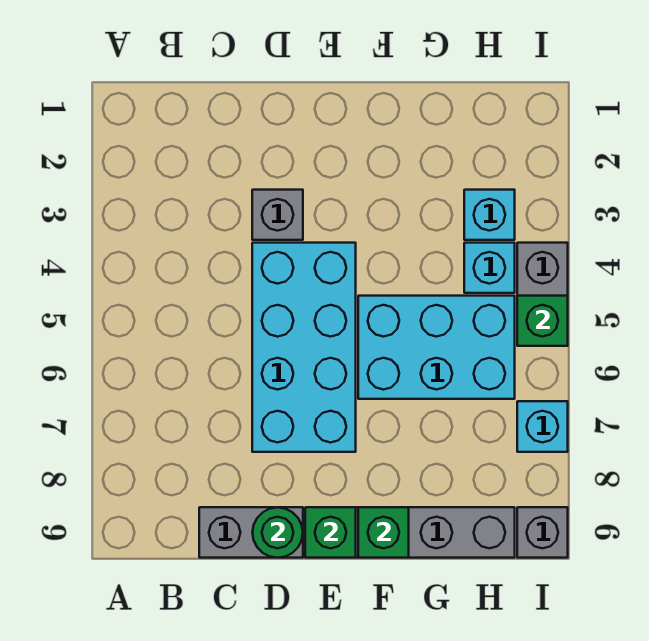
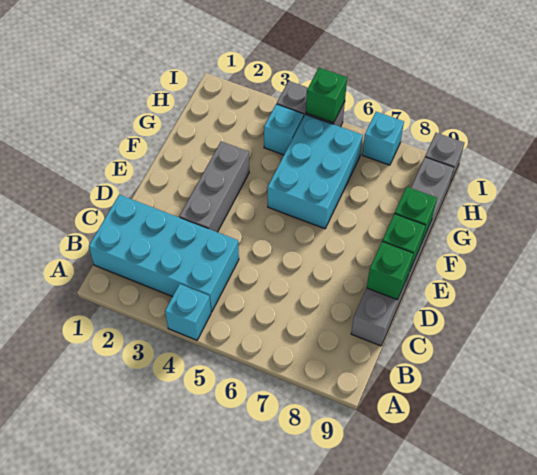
grey brick D3 level 1 -> grey brick D3:F3 level 1
cyan brick D4:E7 level 1 -> cyan brick B1:C4 level 1
green round brick D9 level 2 -> green brick D9 level 2
cyan brick H3 level 1 -> cyan brick A4 level 1

